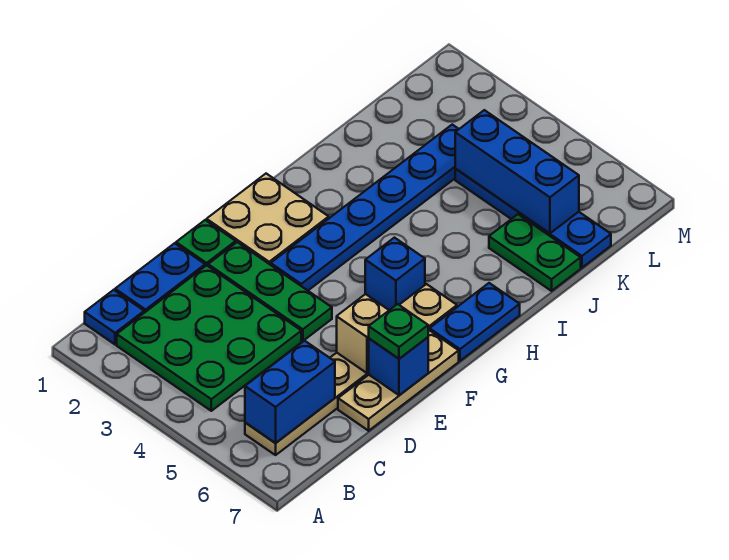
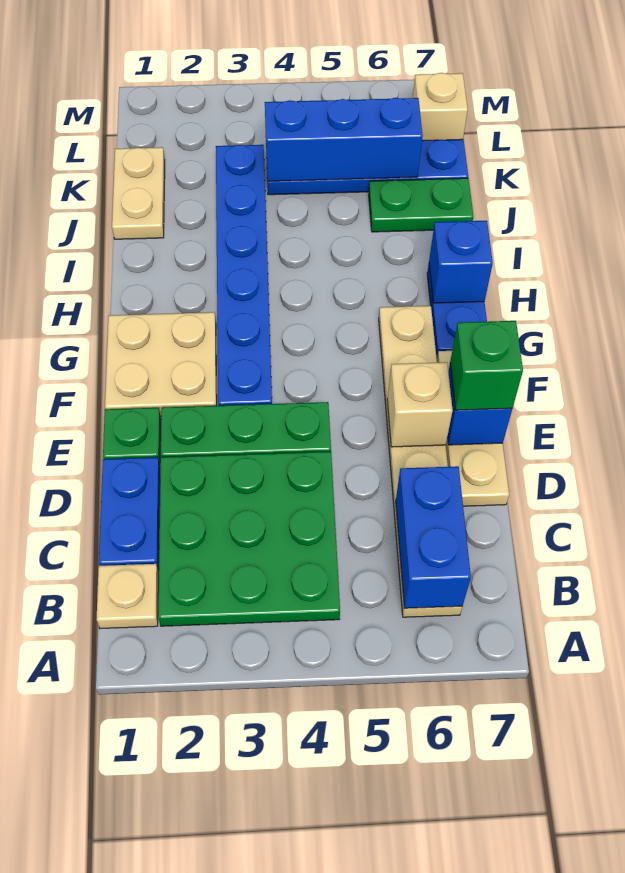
blue plate B1 level 1 -> tan plate B1 level 1
green plate E7 level 3 -> green brick E7 level 3
blue brick G5 level 1 -> blue brick H7 level 2
none -> tan plate J1:K1 level 1
none -> tan brick L7 level 1

